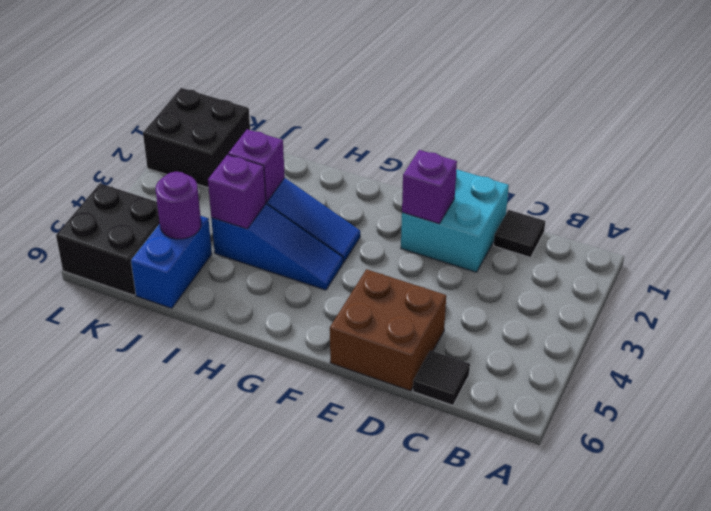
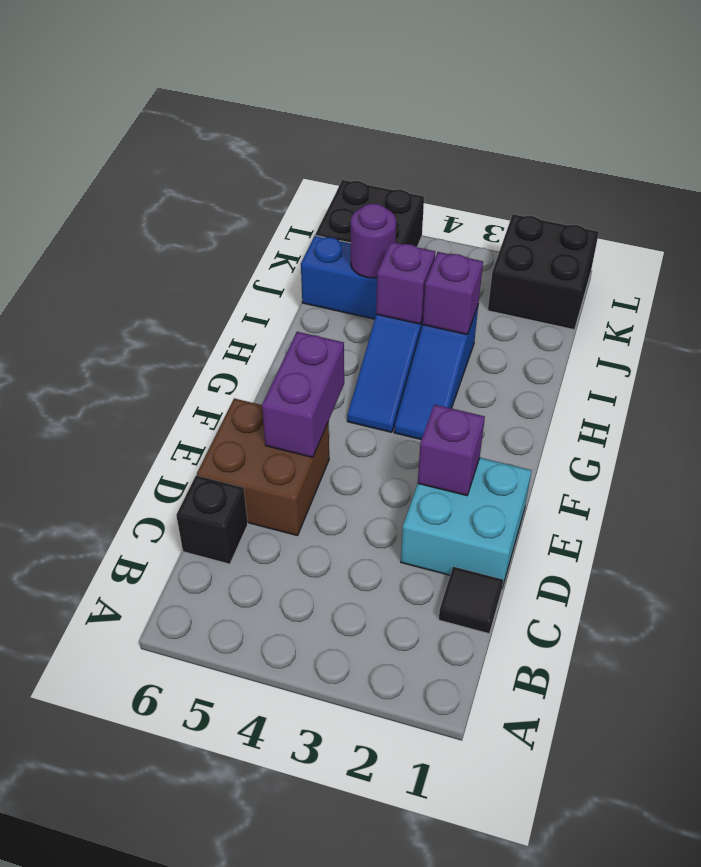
black tile C6 level 1 -> black brick C6 level 1
none -> purple brick E5:F5 level 2

